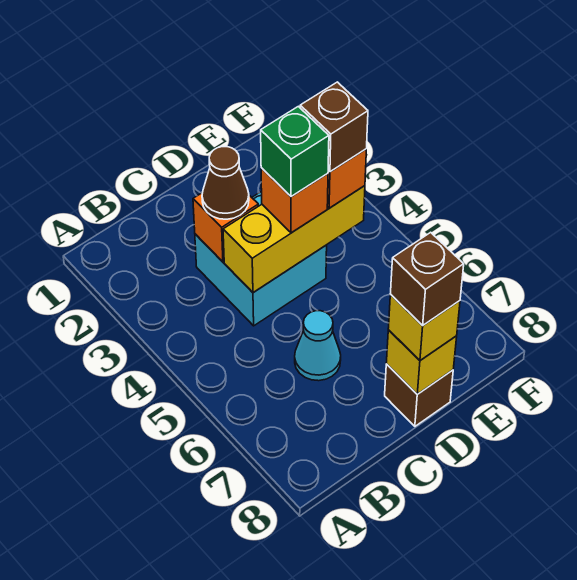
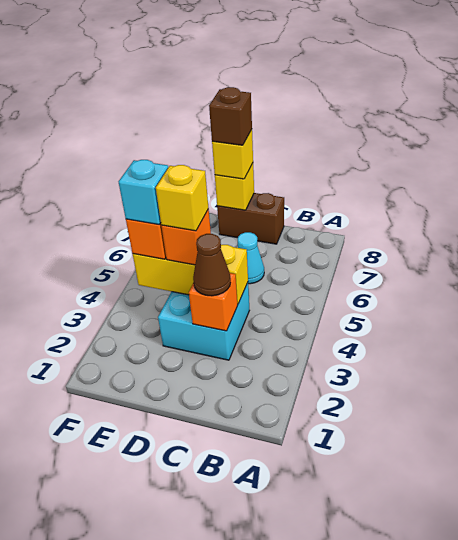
green brick D4 level 4 -> yellow brick D4 level 4
brown brick D8 level 1 -> brown brick C8:D8 level 1
brown brick E4 level 4 -> cyan brick E4 level 4

